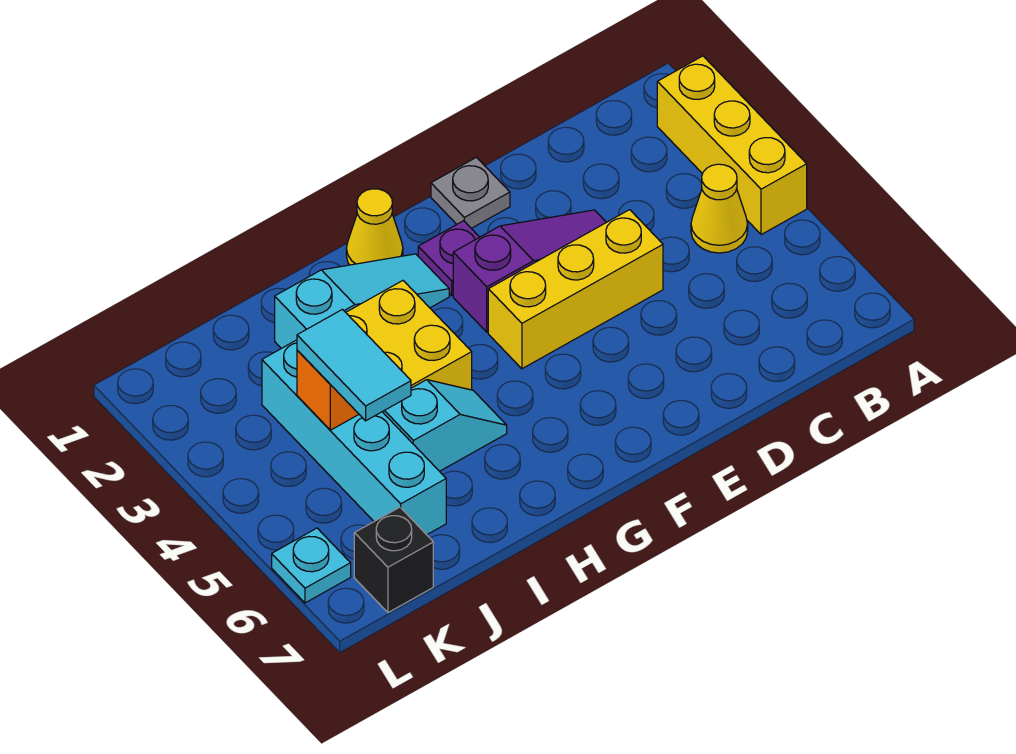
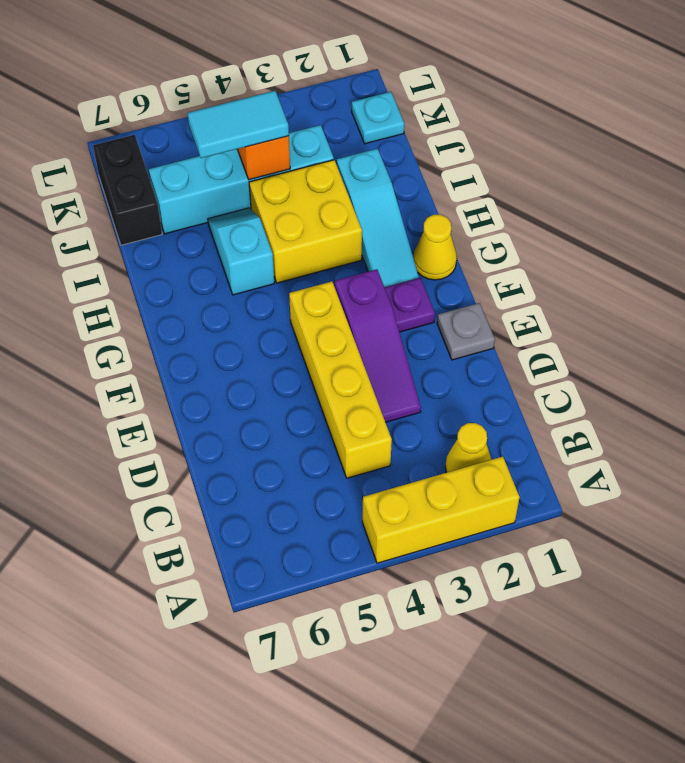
yellow cone B4 level 1 -> yellow cone B2 level 1
yellow brick D4:F4 level 1 -> yellow brick C4:F4 level 1
cyan slope H5:I5 level 1 top I -> cyan slope H5:I5 level 1 top H
black brick K7 level 1 -> black brick J7:K7 level 1
cyan plate L6 level 1 -> cyan plate K1 level 1

